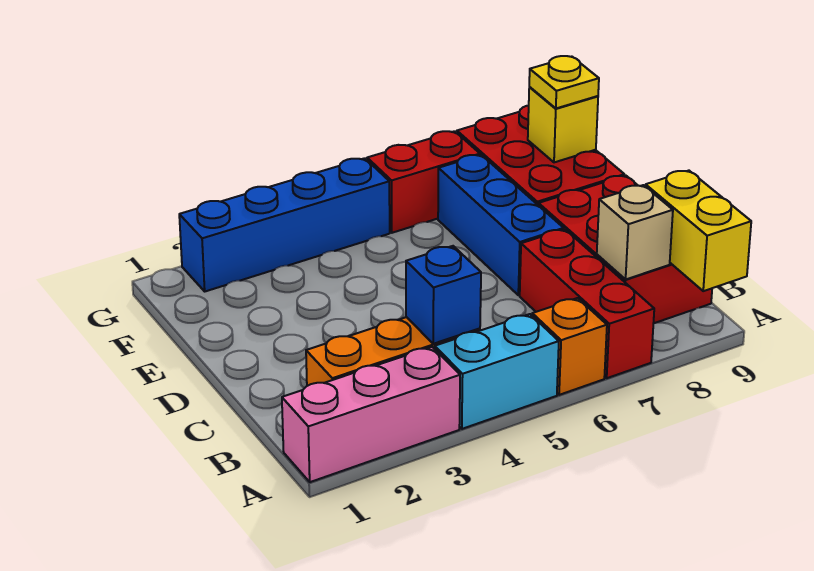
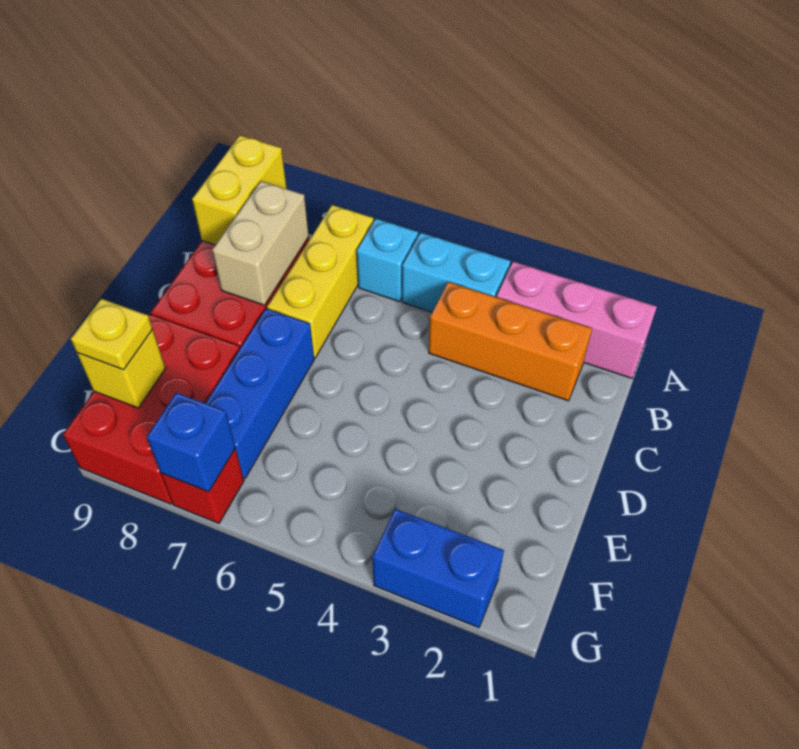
orange brick A6 level 1 -> cyan brick A6 level 1
red brick A7:C7 level 1 -> yellow brick A7:C7 level 1
blue brick B4 level 2 -> blue brick G7 level 2
tan brick B8 level 2 -> tan brick B8:C8 level 2
blue brick G2:G5 level 1 -> blue brick G2:G3 level 1
red brick G6:G7 level 1 -> red brick G7 level 1

